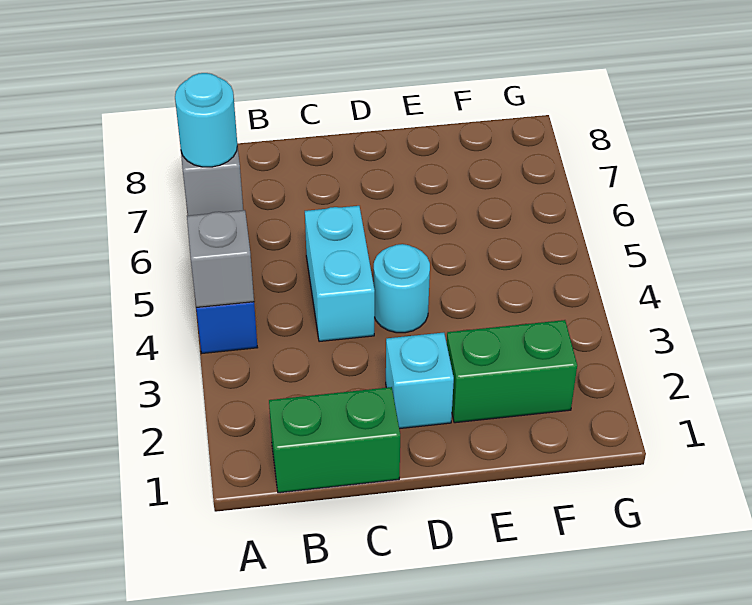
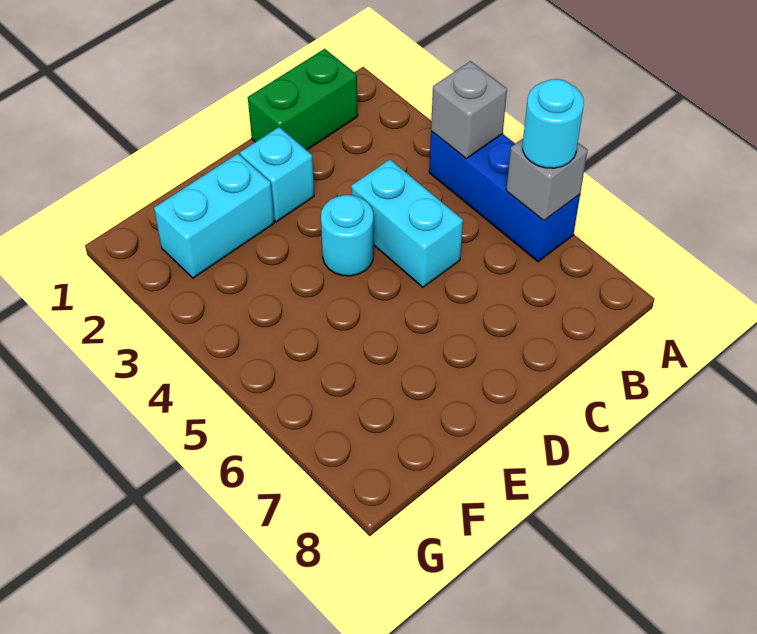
green brick E2:F2 level 1 -> cyan brick E2:F2 level 1

